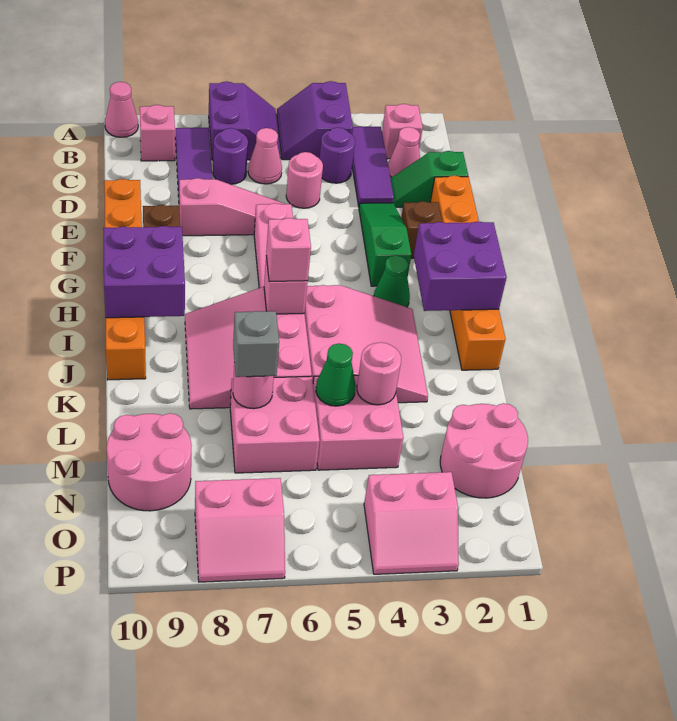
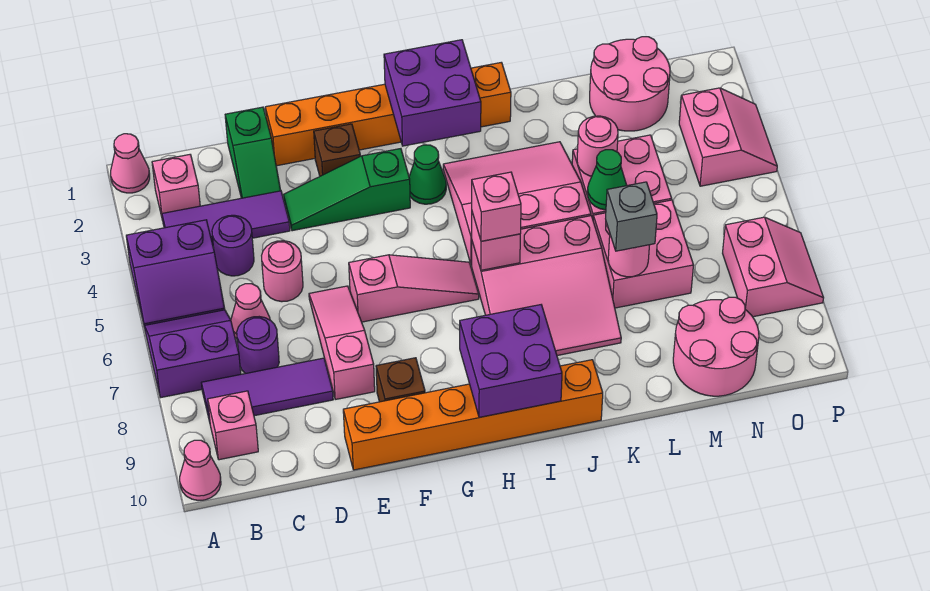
pink cone C2 level 1 -> pink cone A1 level 1

